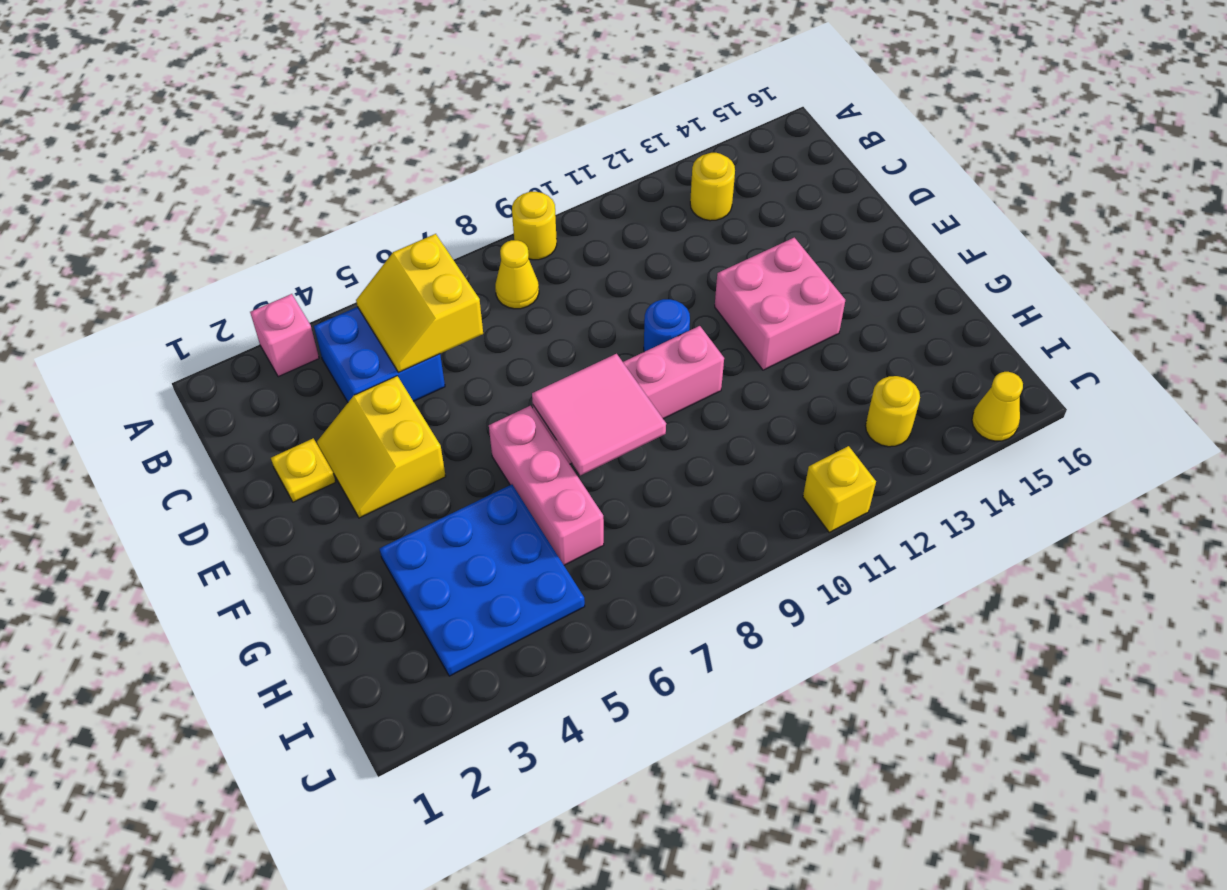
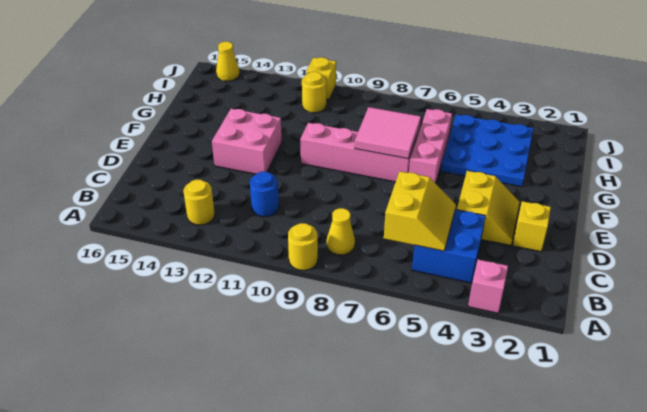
yellow plate D2 level 1 -> yellow brick D2 level 1
blue round brick E10 level 1 -> blue round brick C11 level 1
yellow round brick I13 level 1 -> yellow round brick I11 level 1

